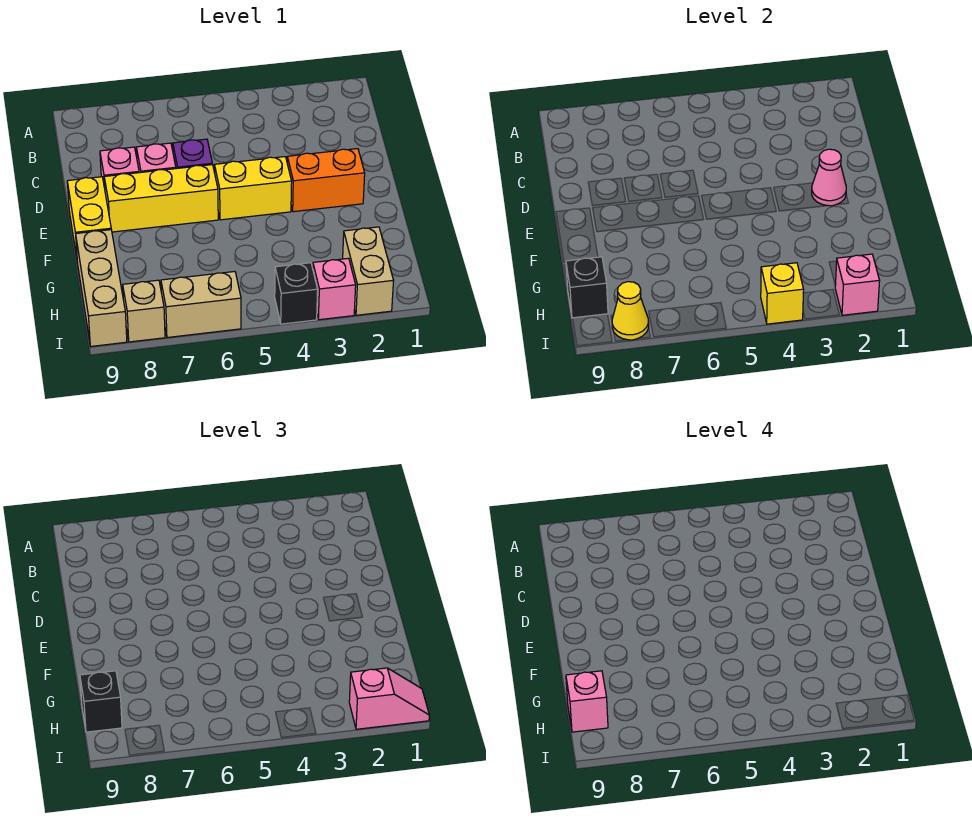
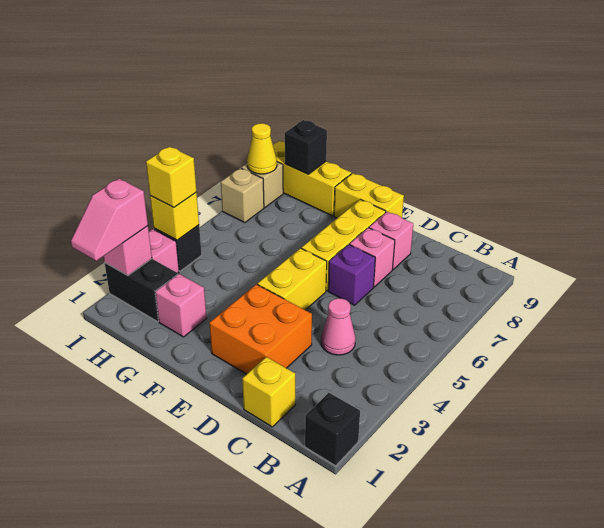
none -> yellow brick C1 level 1
orange brick E2:E3 level 1 -> orange brick D2:E3 level 1
pink cone E2 level 2 -> pink cone C4 level 1
tan brick G9:I9 level 1 -> yellow brick G9:I9 level 1
tan brick H2:I2 level 1 -> black brick H2:I2 level 1
black brick H9 level 3 -> black brick A1 level 1
pink brick H9 level 4 -> pink brick G2 level 1
none -> yellow brick I4 level 3
tan brick I6:I7 level 1 -> tan brick I7 level 1

